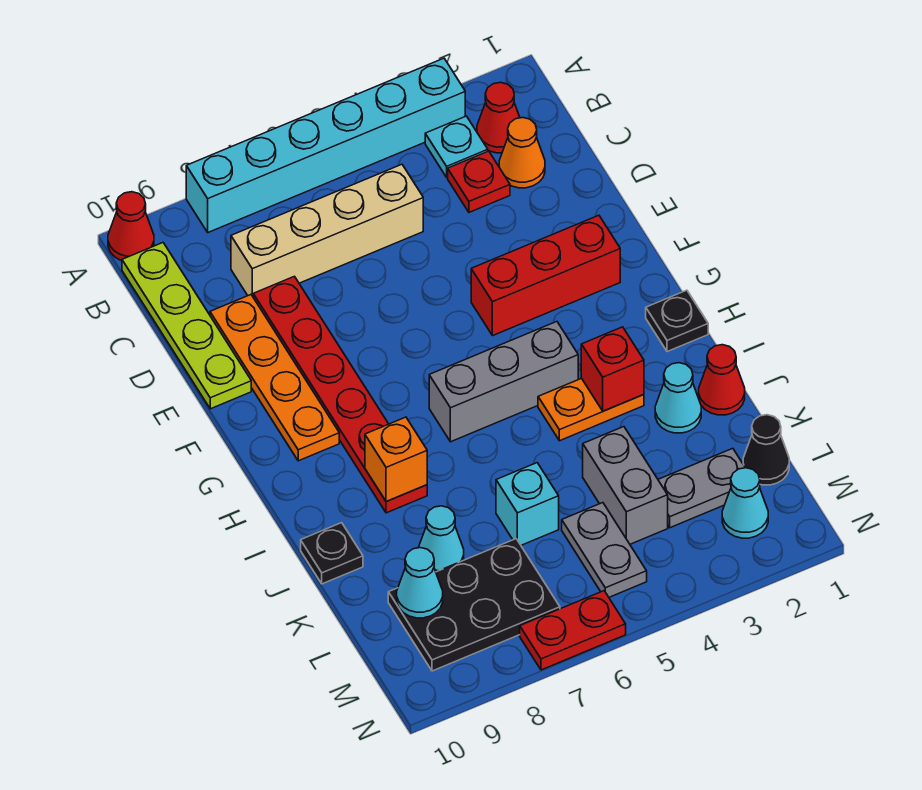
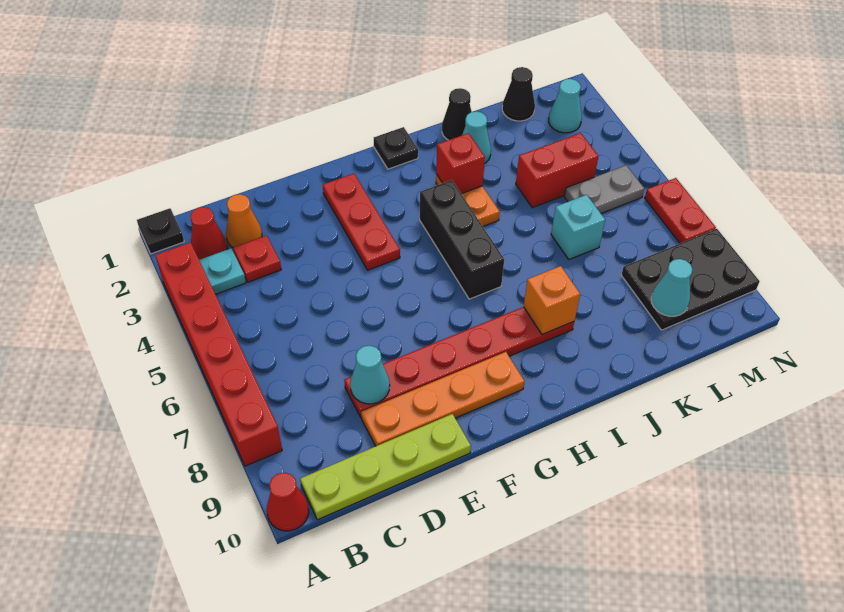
cyan brick A3:A8 level 1 -> red brick A3:A8 level 1
tan brick C5:C8 level 1 -> none
red brick F2:F4 level 1 -> red plate F2:F4 level 1
grey brick H4:H6 level 1 -> black brick H4:H6 level 1
red cone J1 level 1 -> black cone J1 level 1
black plate J10 level 1 -> black plate A1 level 1
grey brick K4:L4 level 1 -> red brick K4:L4 level 1
cyan cone K8 level 1 -> cyan cone D8 level 2
grey plate L2:L3 level 1 -> none
black plate L7:M9 level 1 -> black plate L8:N9 level 1

